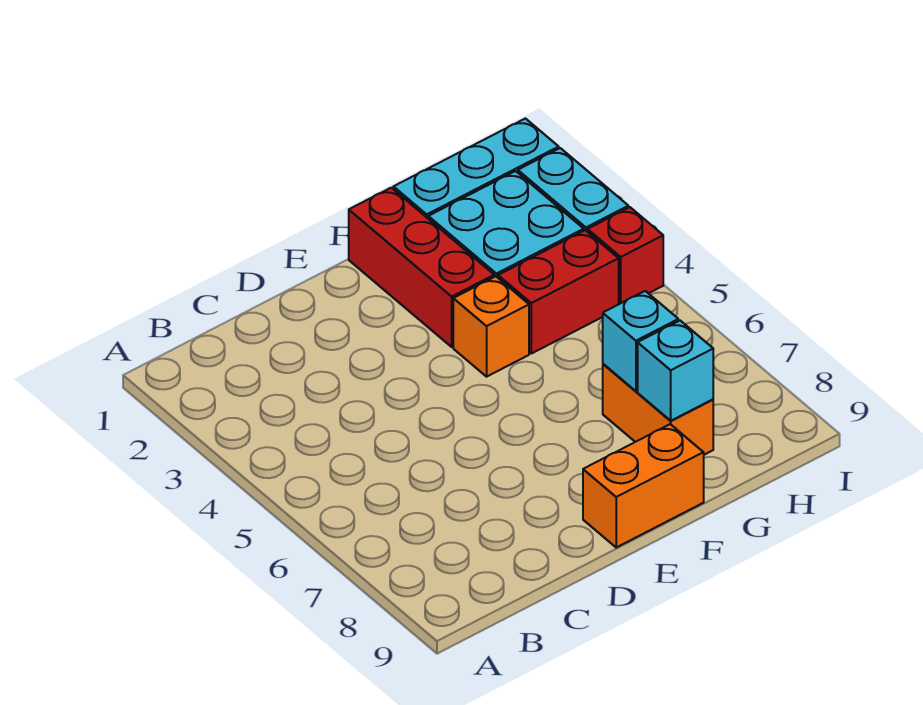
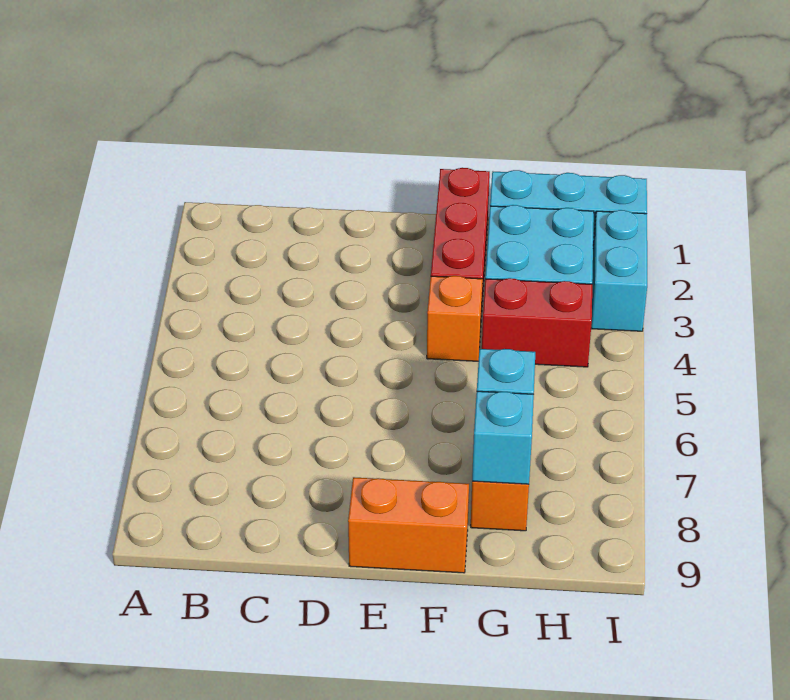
red brick I4 level 1 -> none

